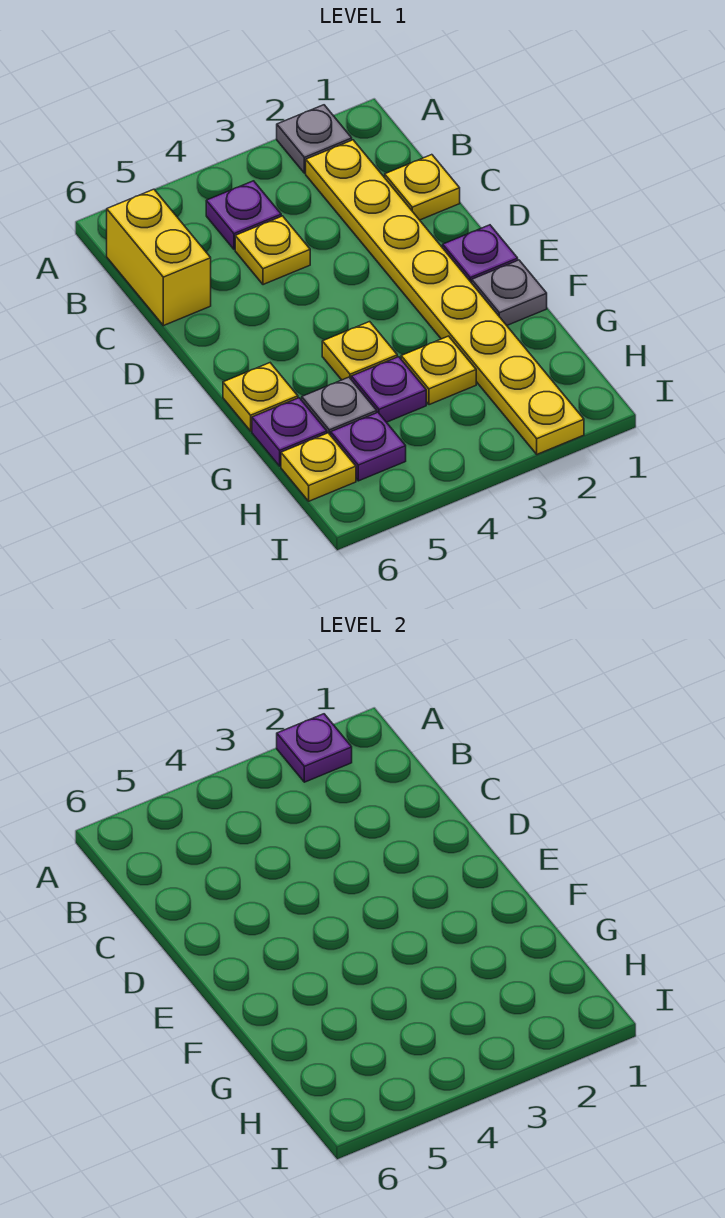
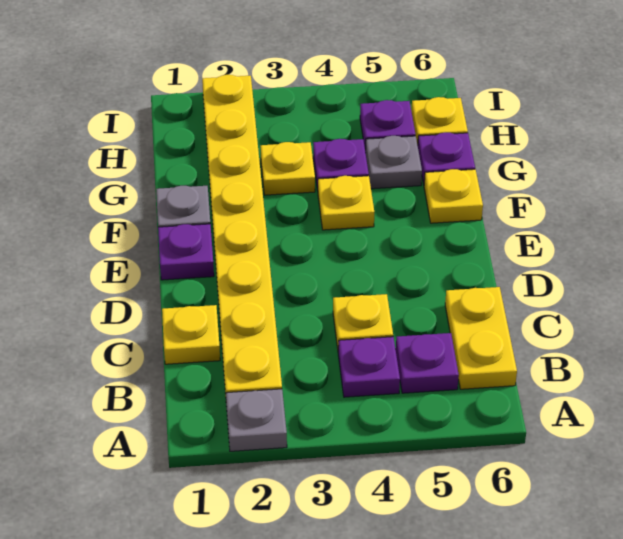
purple plate A2 level 2 -> purple plate B5 level 1
yellow brick B6:C6 level 1 -> yellow plate B6:C6 level 1

